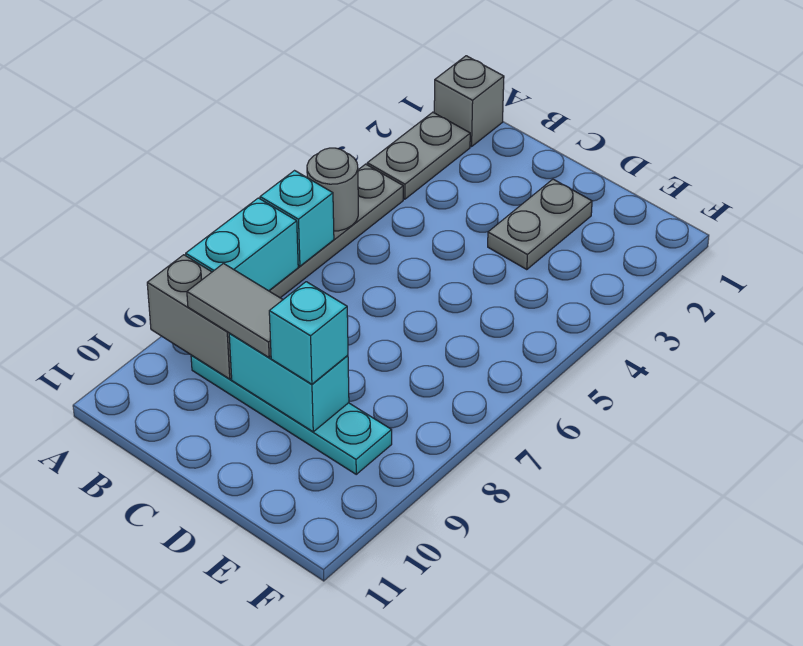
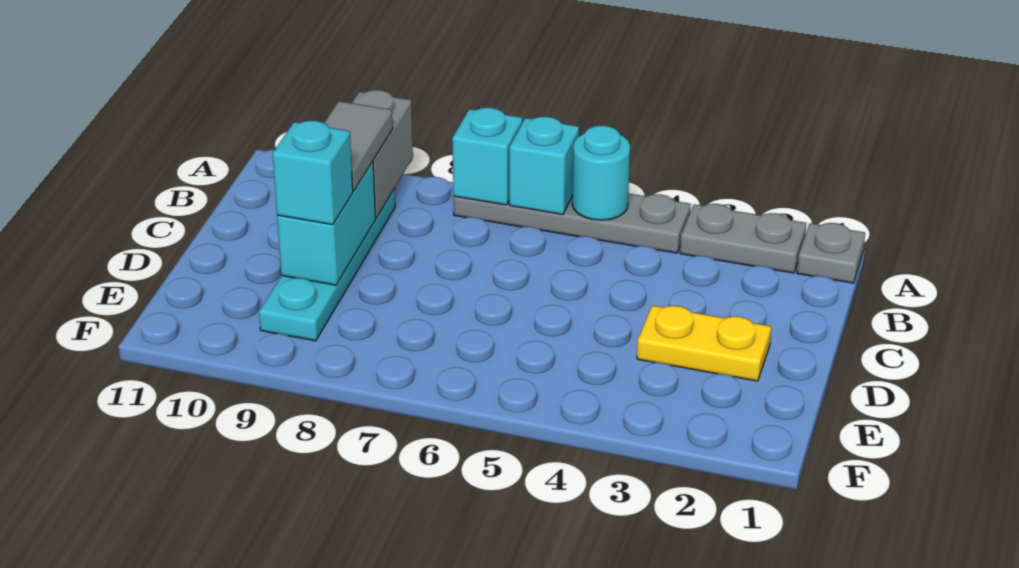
grey brick A1 level 1 -> grey plate A1 level 1
grey round brick A5 level 2 -> cyan round brick A5 level 2
cyan brick A7:A8 level 2 -> cyan brick A7 level 2
grey plate D2:D3 level 1 -> yellow plate D2:D3 level 1

